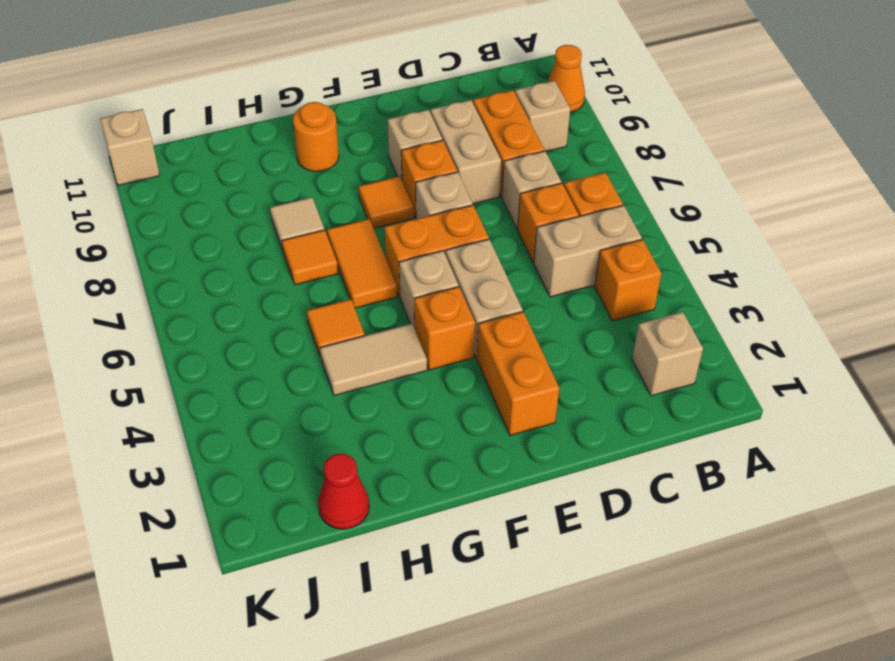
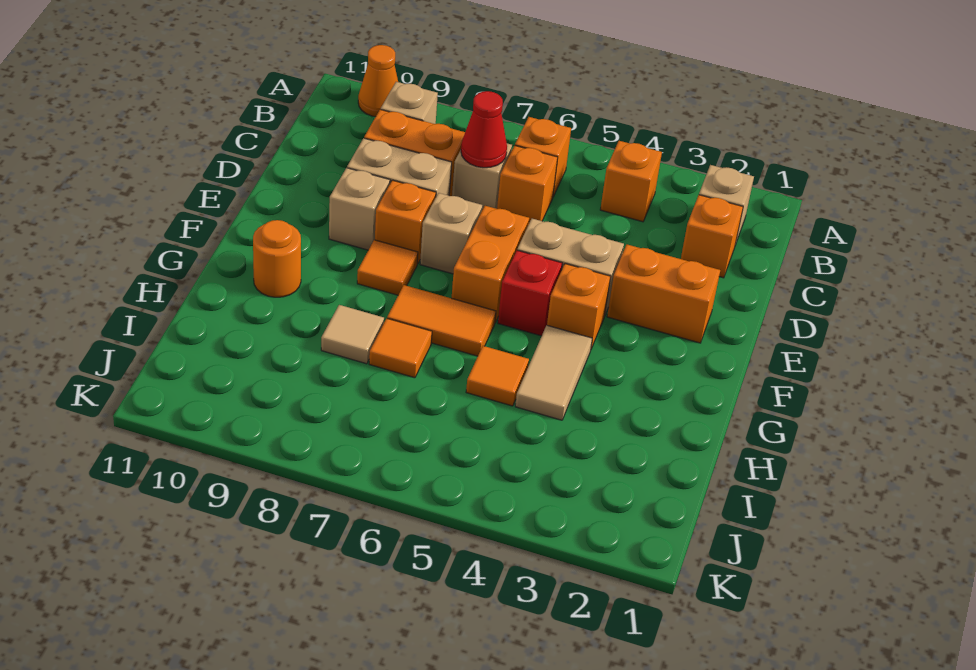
tan brick B5:C5 level 1 -> none
none -> orange brick C2 level 1
tan brick F5 level 1 -> red brick F5 level 1
red cone I1 level 1 -> red cone C7 level 2
tan brick K11 level 1 -> none

